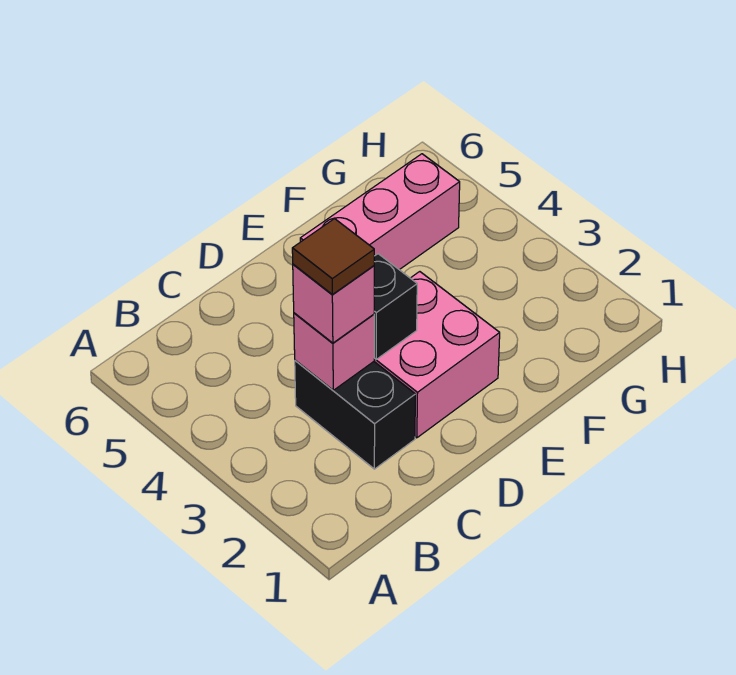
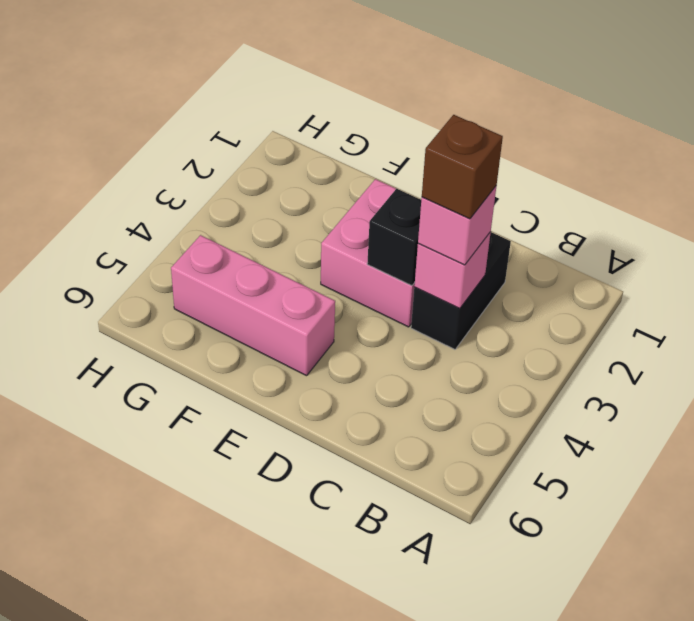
brown tile C3 level 4 -> brown brick C3 level 4

